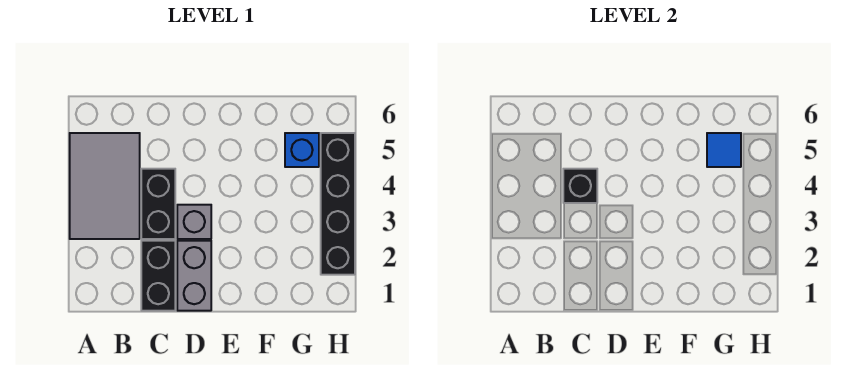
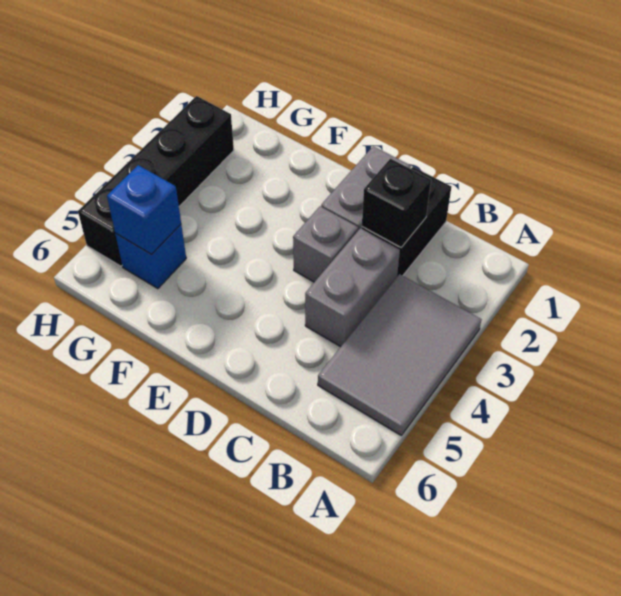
black brick C3:C4 level 1 -> grey brick C3:C4 level 1
black brick C4 level 2 -> black brick C2 level 2
blue tile G5 level 2 -> blue brick G5 level 2

